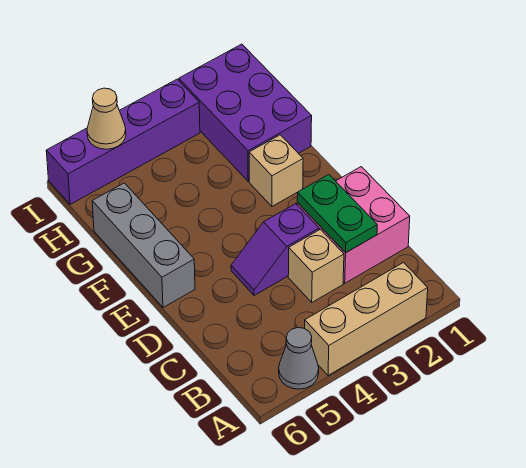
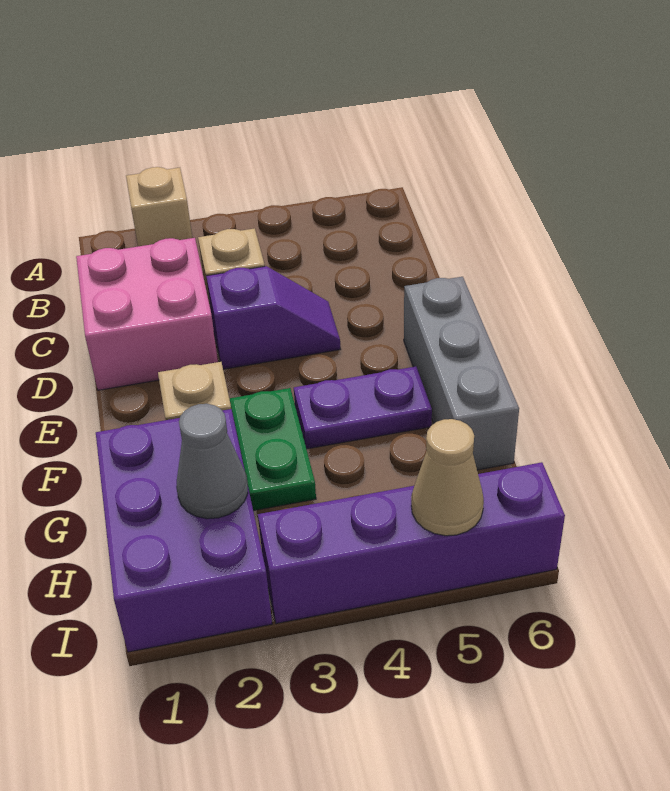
tan brick A2:A4 level 1 -> tan brick A2 level 1
grey cone A5 level 1 -> grey cone H2 level 2
green plate C2:D2 level 2 -> green plate F3:G3 level 1
none -> purple plate F4:F5 level 1

